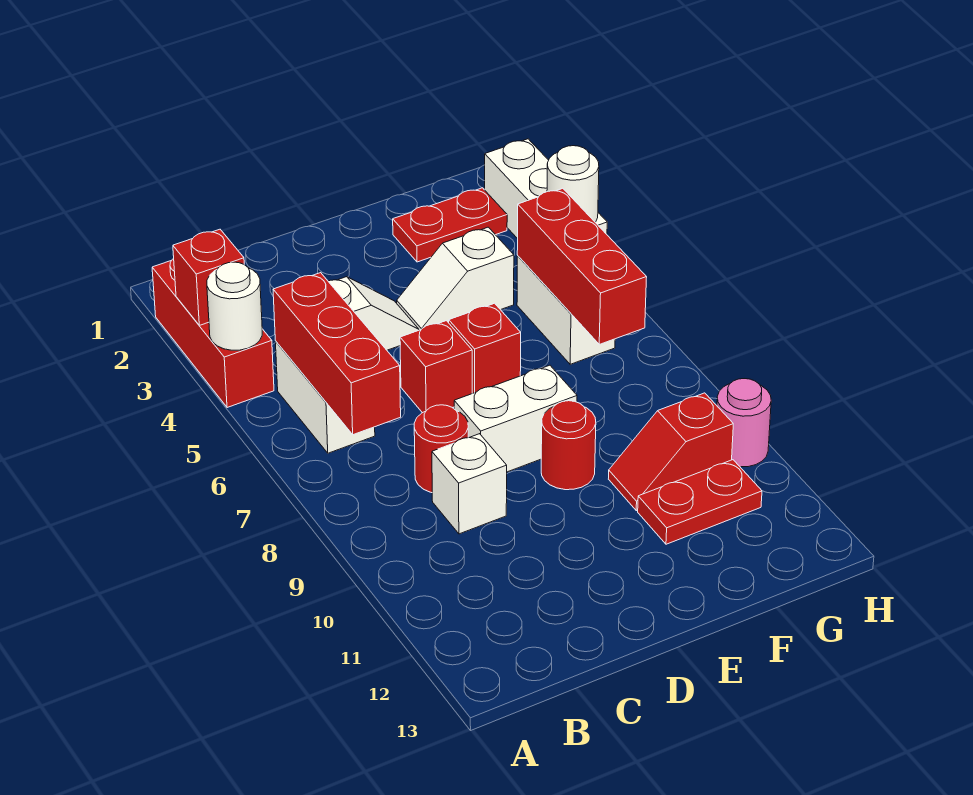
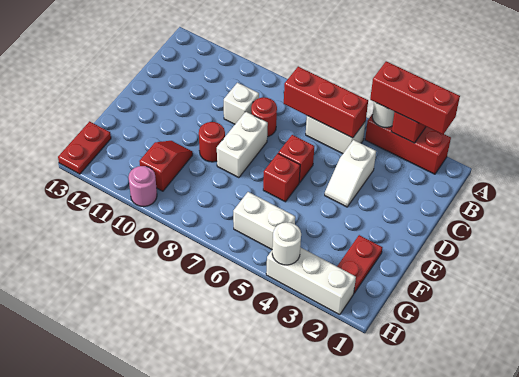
white slope E4:F4 level 1 top F -> none
red plate F11:G11 level 1 -> red plate G13:H13 level 1
red brick G5:G7 level 2 -> red brick A2:A4 level 3

